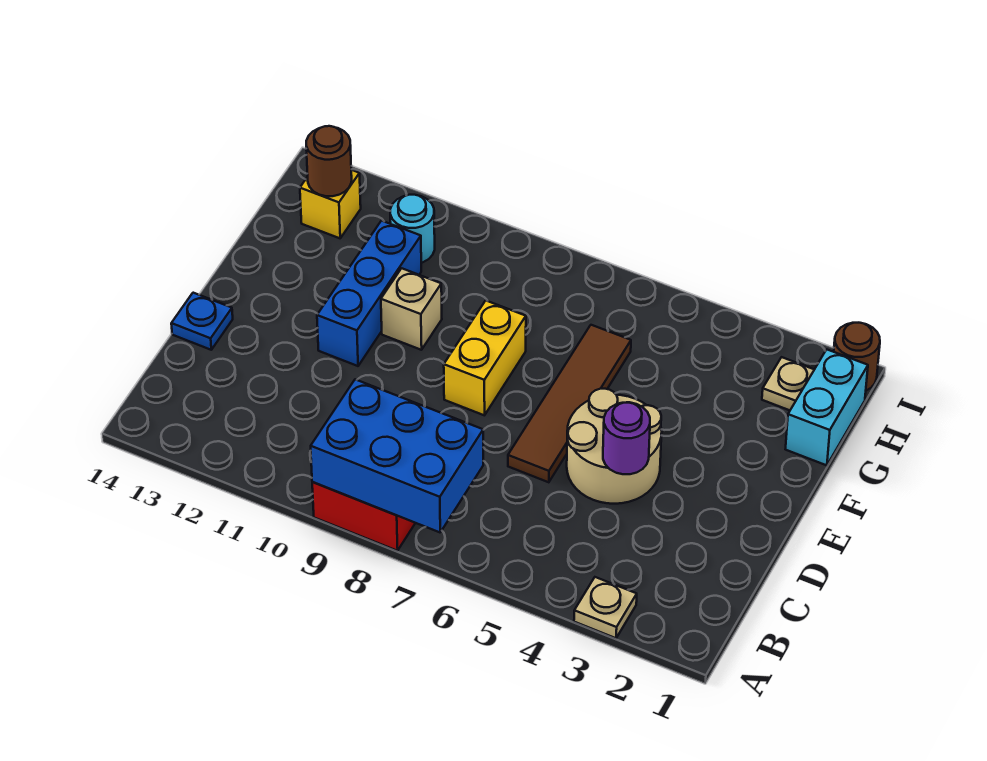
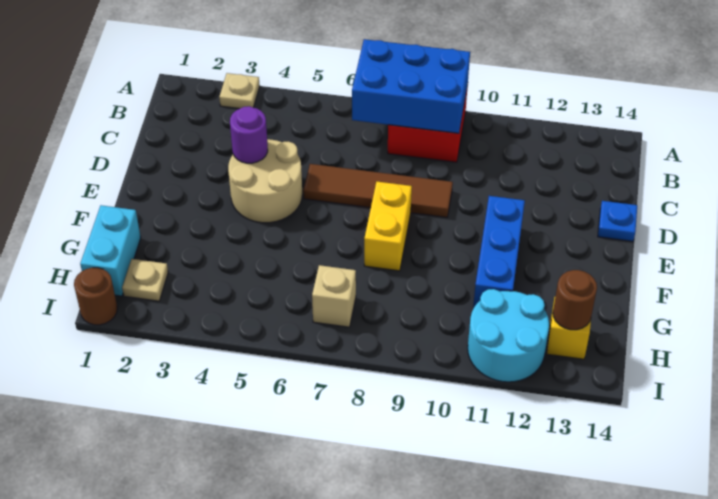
brown tile D6:G6 level 1 -> brown tile D6:D9 level 1
tan brick F10 level 1 -> tan brick H7 level 1
cyan round brick H11 level 1 -> cyan round brick H11:I12 level 1

